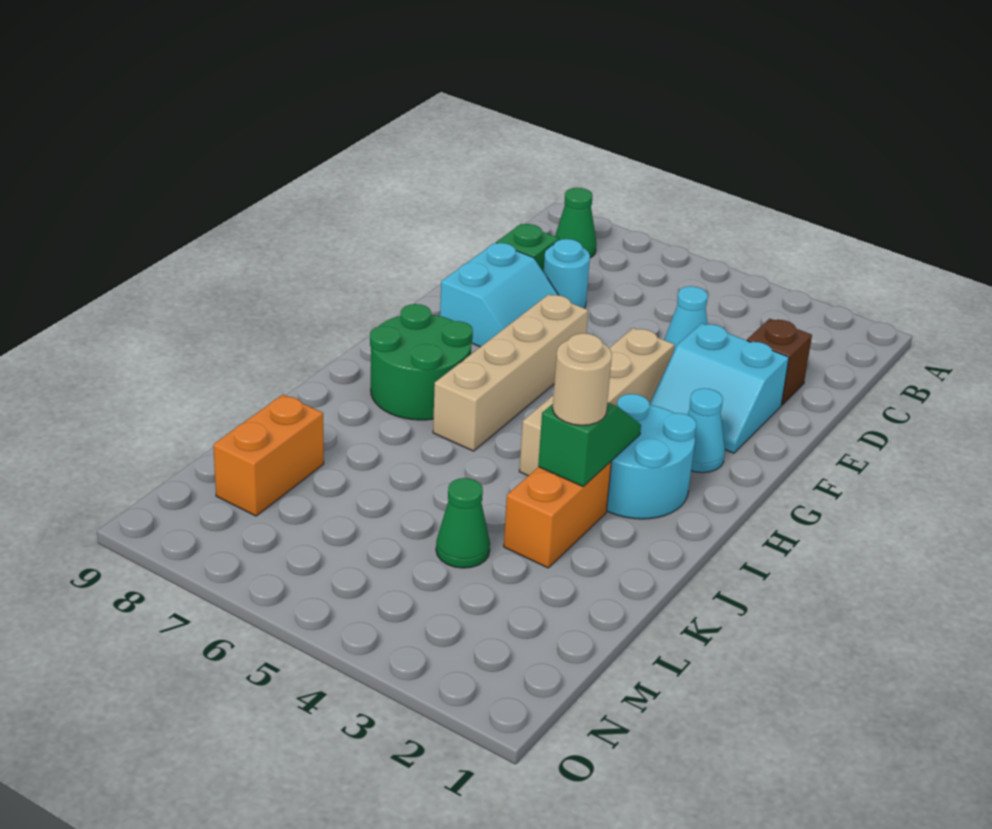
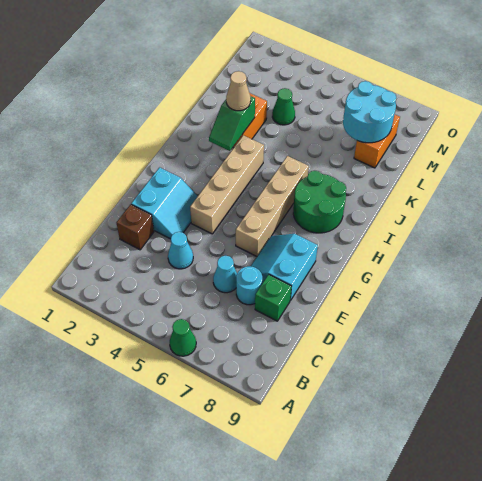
green cone B8 level 1 -> green cone A6 level 1
cyan slope E2:F3 level 1 top E -> cyan slope E2:F3 level 1 top 2
cyan cone G2 level 1 -> cyan cone D6 level 1
cyan round brick H2:I3 level 1 -> cyan round brick L7:M8 level 2
tan round brick J3 level 3 -> tan cone J3 level 3

